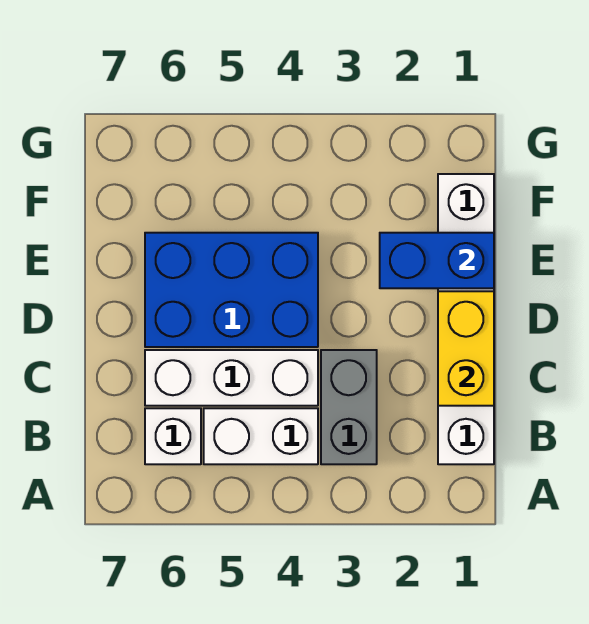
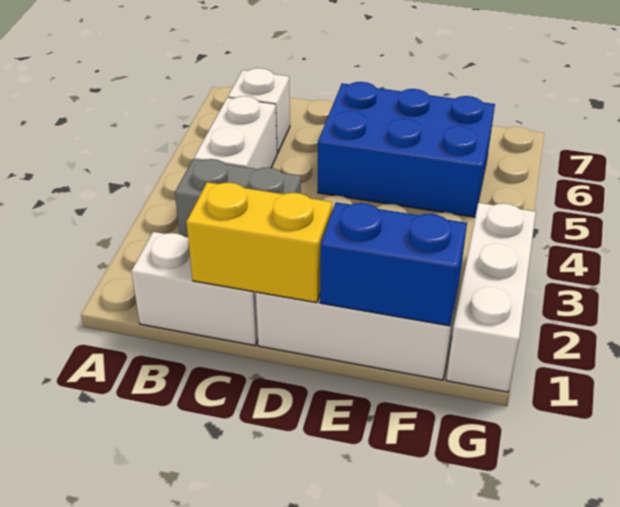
white brick C4:C6 level 1 -> white brick G1:G3 level 1
blue brick D4:E6 level 1 -> blue brick D5:F6 level 1
blue brick E1:E2 level 2 -> blue brick E1:F1 level 2

